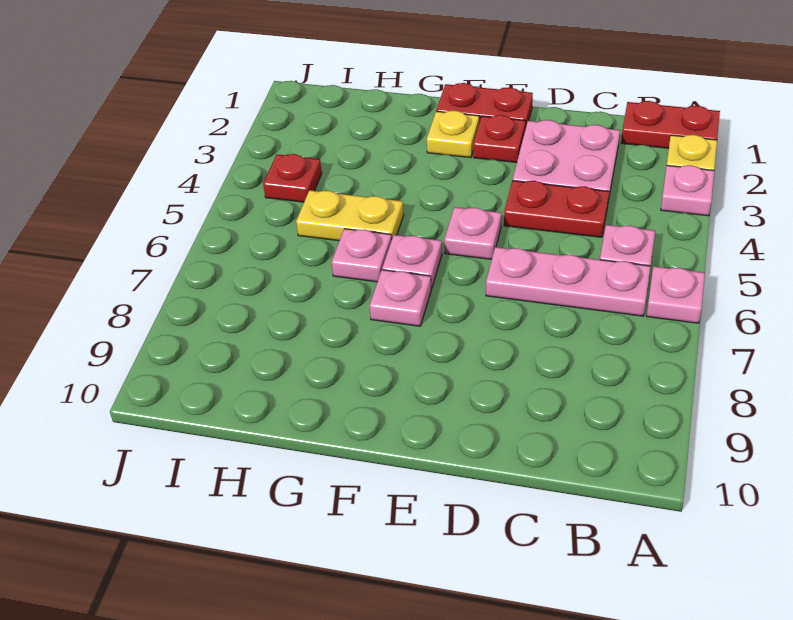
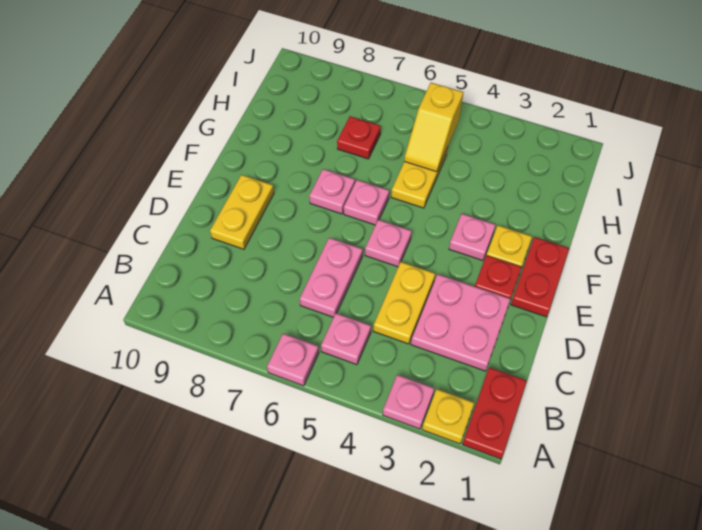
pink plate B6:D6 level 1 -> pink plate C6:D6 level 1
red plate C4:D4 level 1 -> yellow plate C4:D4 level 1
none -> yellow plate D9:E9 level 1
pink plate G6 level 1 -> pink plate F3 level 1
none -> yellow slope H5:I5 level 2 top I
red plate I4 level 1 -> red plate H7 level 1

